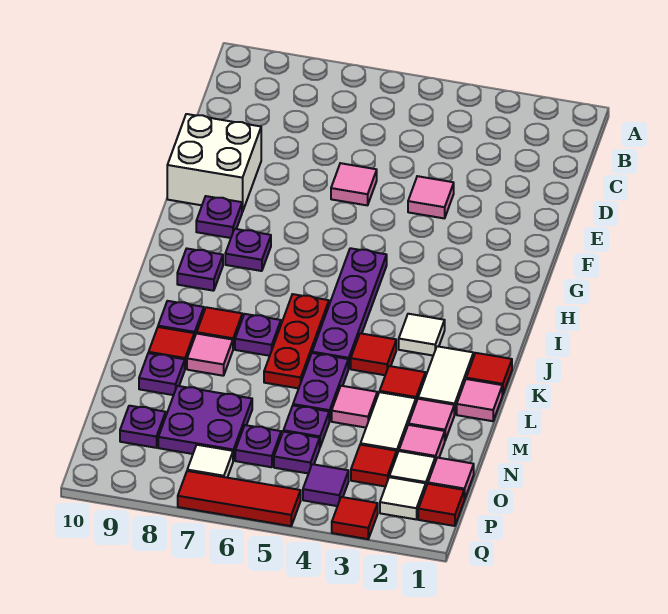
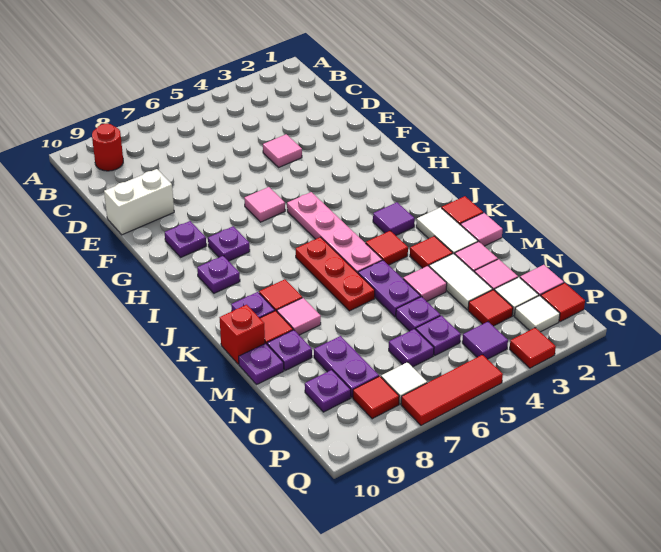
none -> red round brick B9 level 1
pink tile E6 level 1 -> pink tile G6 level 1
white brick E9:F10 level 1 -> white brick E9:E10 level 1
purple plate H5:K5 level 1 -> pink plate H5:K5 level 1
white tile J3 level 1 -> purple tile J3 level 1
purple plate K7 level 1 -> purple plate M10 level 1
none -> red brick L10 level 1
purple plate N7:O8 level 1 -> purple plate N8:O8 level 1
none -> red tile P8 level 1

